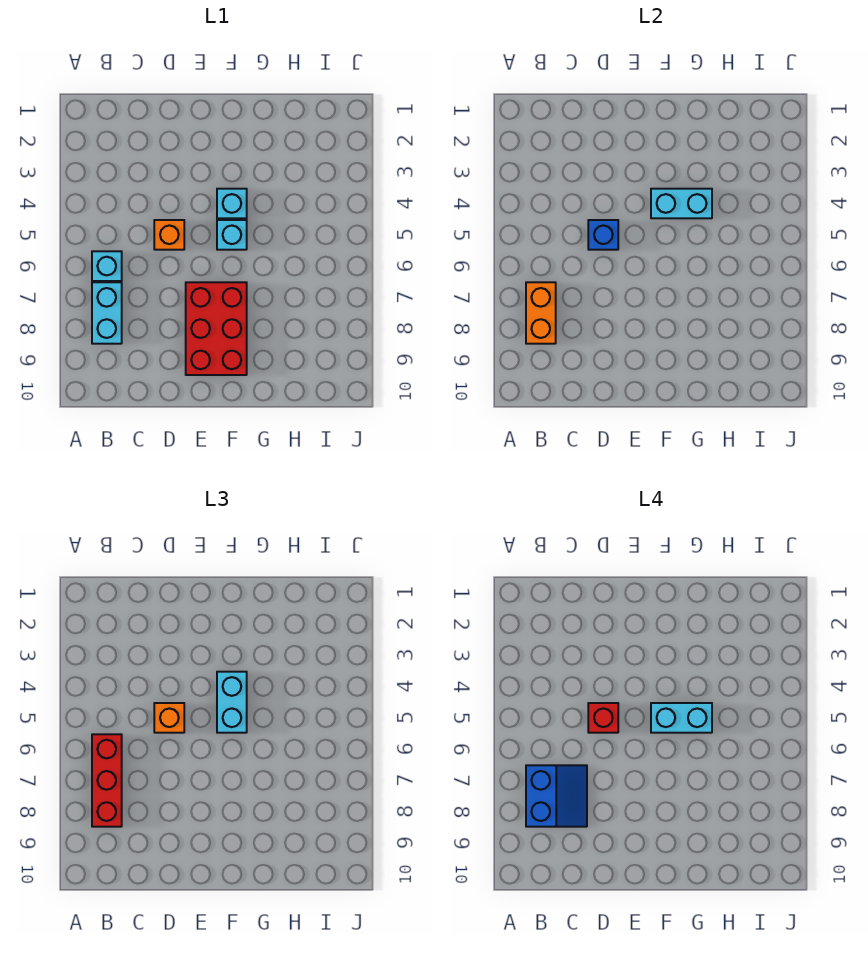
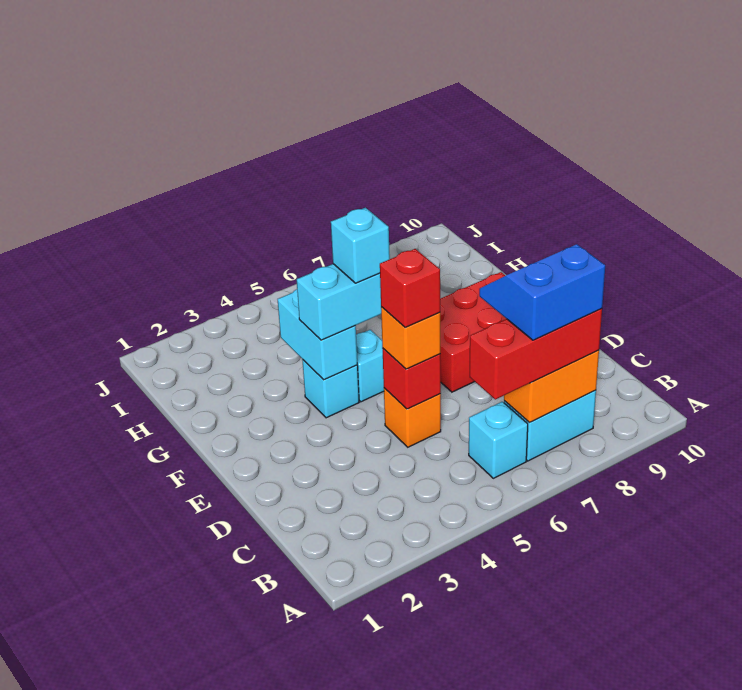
blue brick D5 level 2 -> red brick D5 level 2
cyan brick F5:G5 level 4 -> cyan brick F5 level 4

